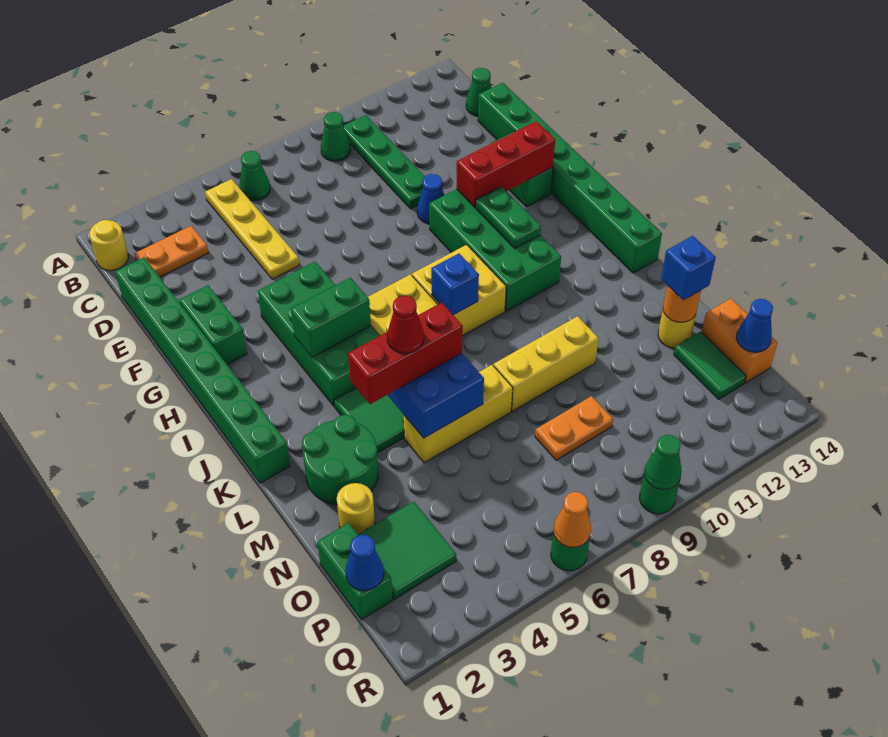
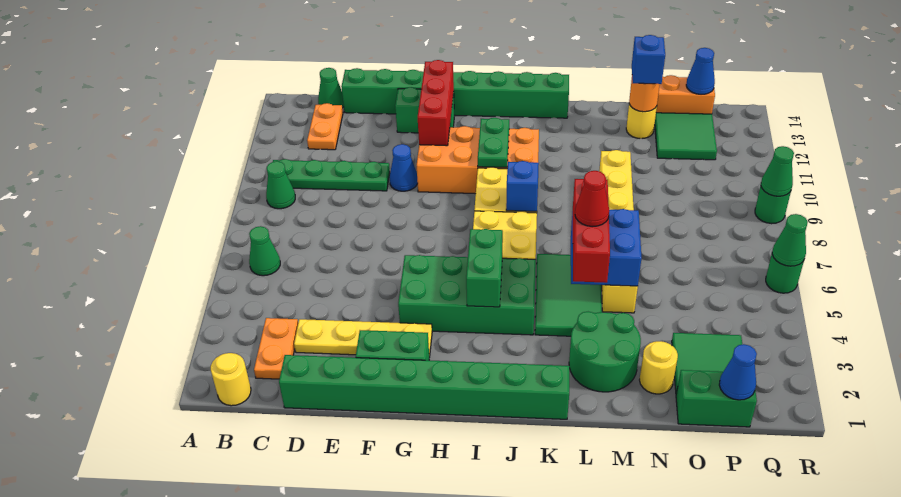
yellow plate B5:E5 level 1 -> yellow plate D3:G3 level 1
green brick G10:J11 level 1 -> orange brick G10:J11 level 1
green plate H11:I11 level 2 -> green plate I10:I11 level 2
orange plate O8:O9 level 1 -> orange plate C12:C13 level 1
green tile O13:P13 level 1 -> green tile O12:P13 level 1
orange cone R6 level 2 -> green cone R6 level 2

